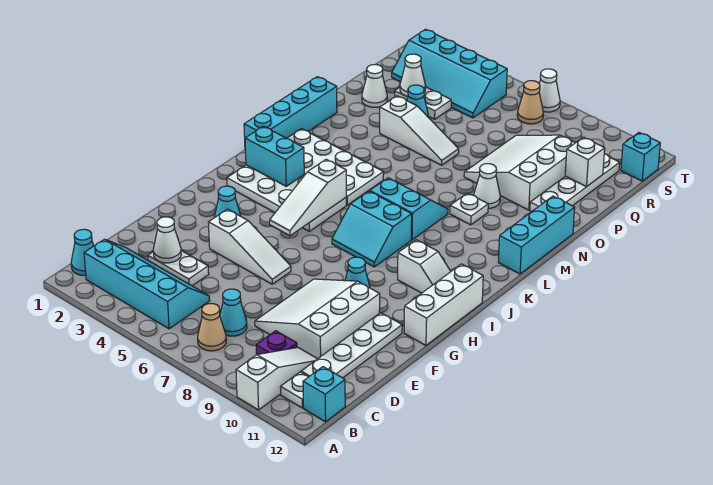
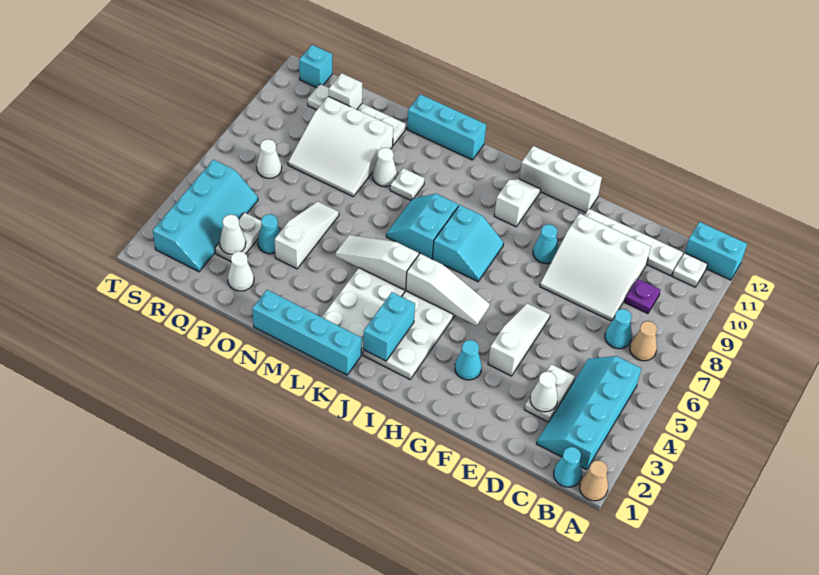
white slope A10:C10 level 1 top A -> white slope K5:M5 level 2 top K
cyan brick B12 level 1 -> cyan brick A12:B12 level 1
tan cone S7 level 1 -> tan cone A1 level 1
white cone T7 level 1 -> white cone R7 level 1

